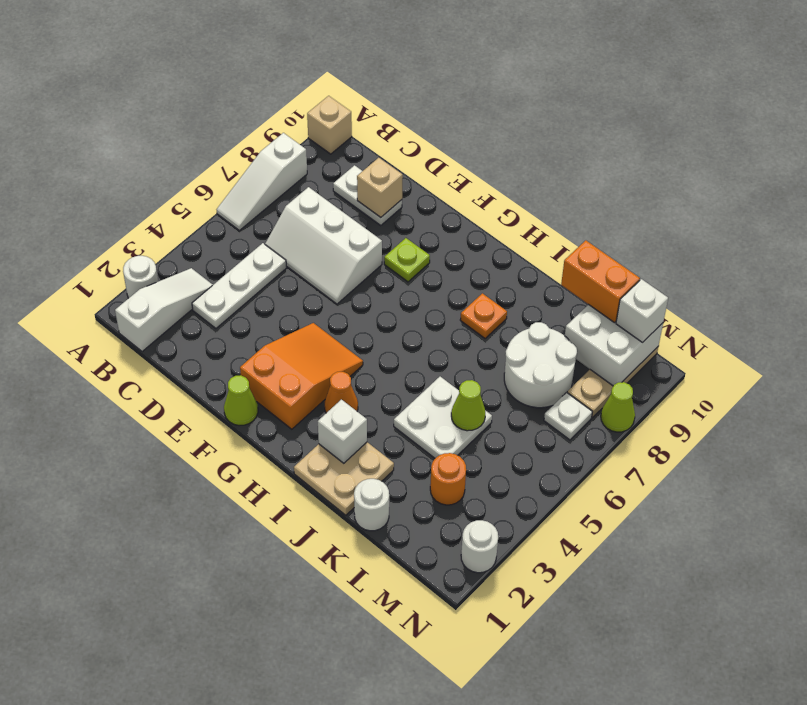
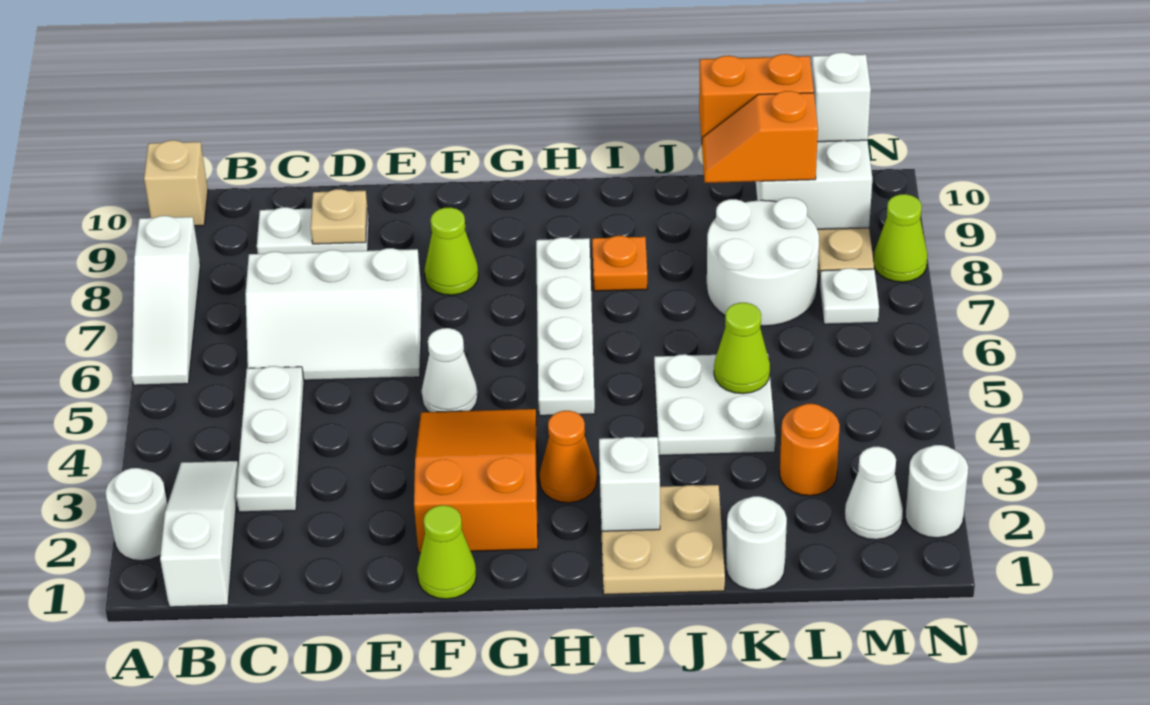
tan brick D9 level 2 -> tan plate D9 level 2
none -> white cone F5 level 1
lime plate F8 level 1 -> lime cone F8 level 1
none -> white plate H5:H8 level 1
none -> orange slope K9:L9 level 3 top L
none -> white cone M2 level 1

